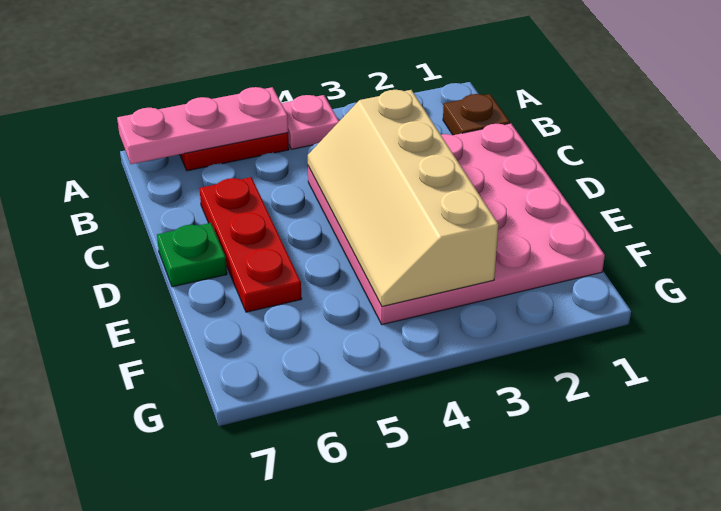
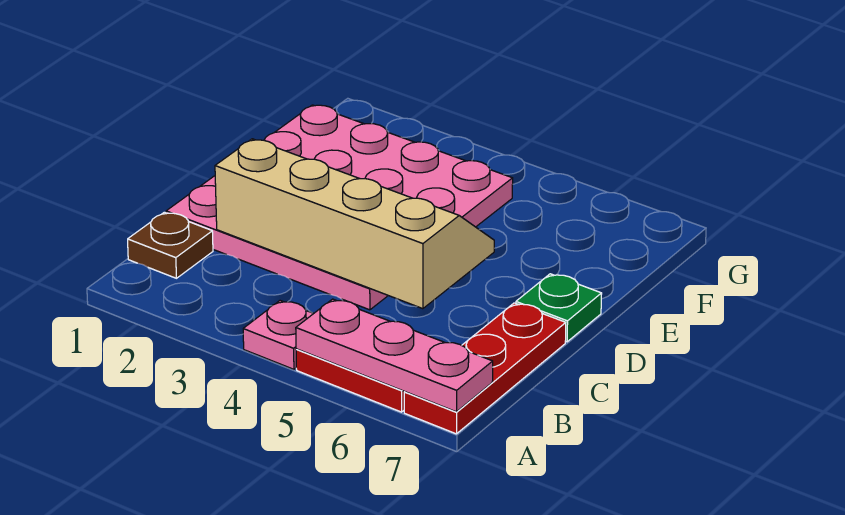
tan slope C3:F4 level 2 top 3 -> tan slope C2:D5 level 2 top C
red plate C6:E6 level 1 -> red plate A7:C7 level 1

